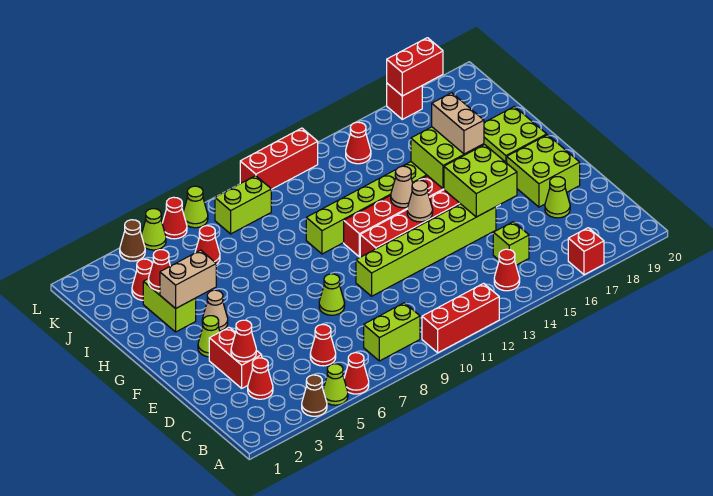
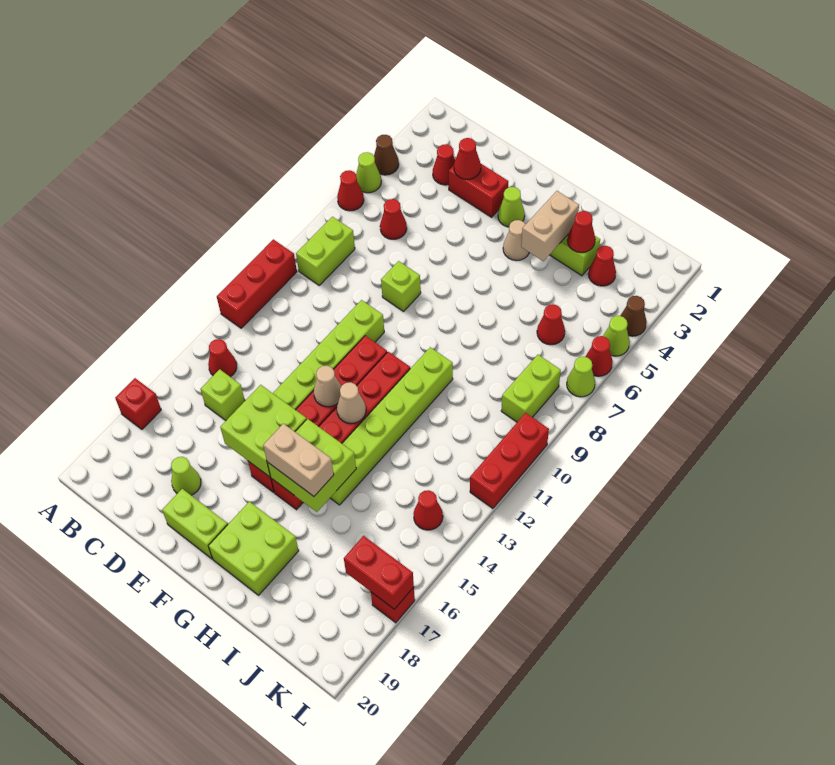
lime cone E8 level 1 -> lime brick E8 level 1
lime brick E18:F19 level 1 -> lime brick E19:F19 level 1
red brick L17:L18 level 2 -> red brick K17:L17 level 2

